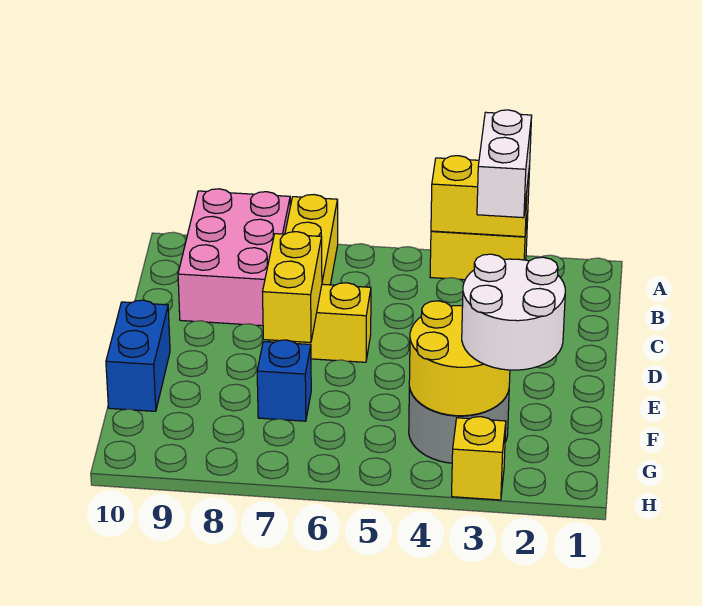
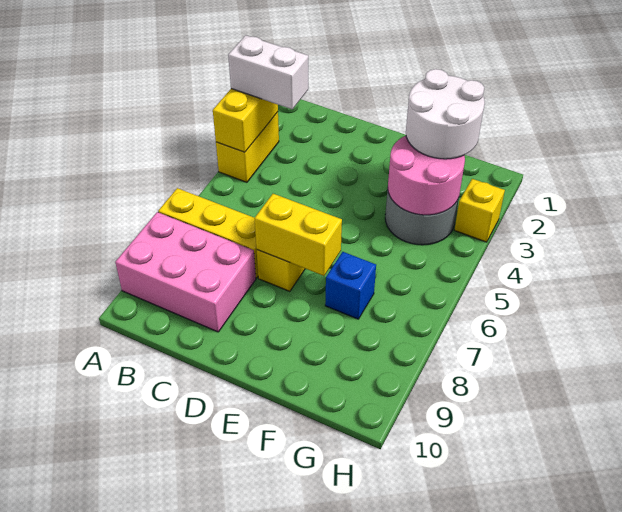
blue brick E10:F10 level 1 -> none
yellow round brick F3:G4 level 2 -> pink round brick F3:G4 level 2

